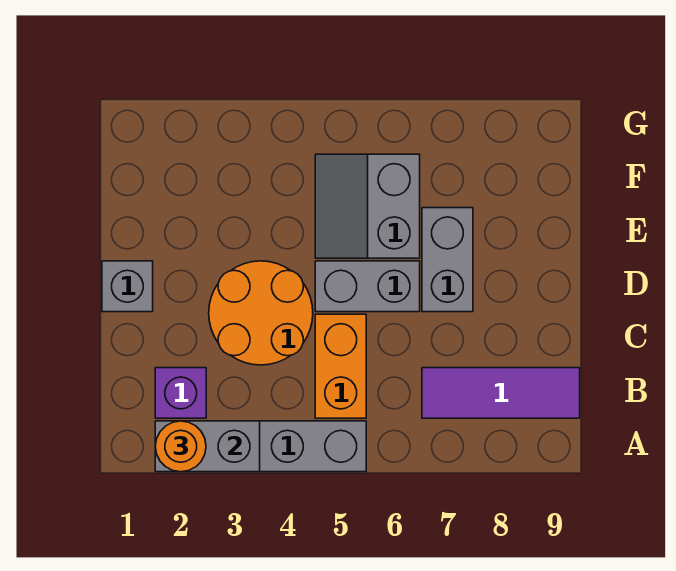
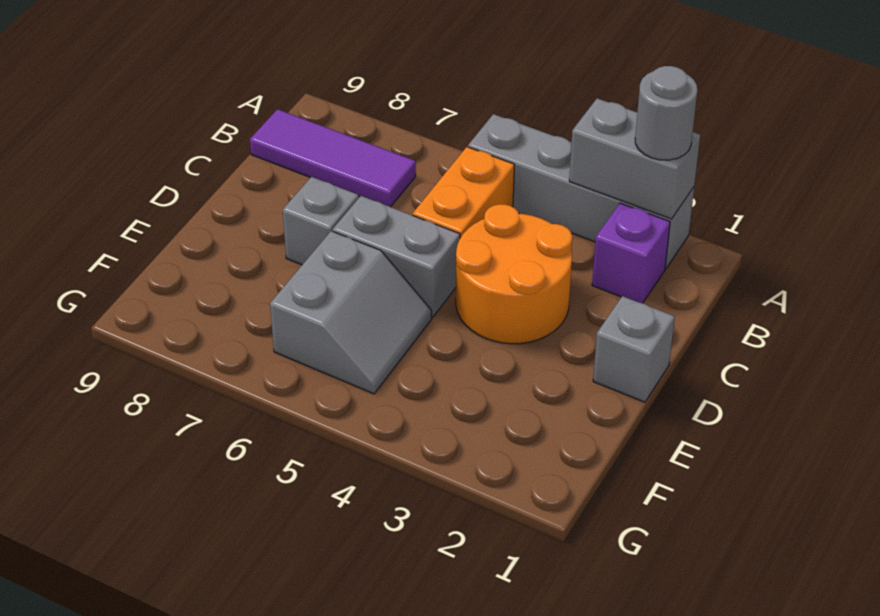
orange round brick A2 level 3 -> grey round brick A2 level 3
grey brick D7:E7 level 1 -> grey brick D7 level 1

